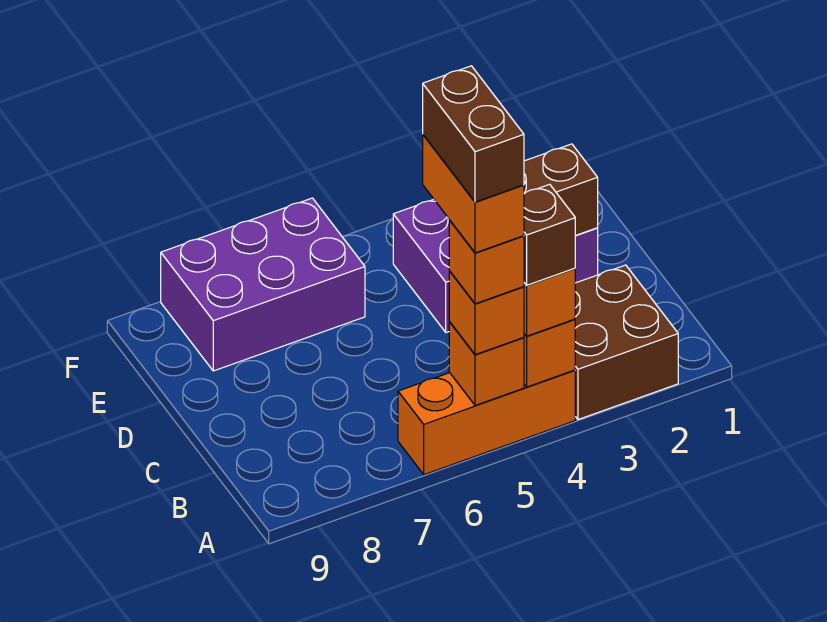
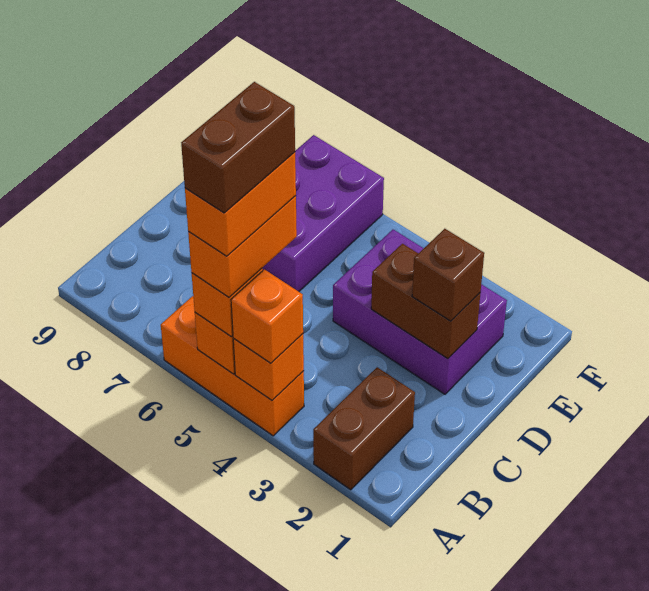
brown brick A2:B3 level 1 -> brown brick A2:B2 level 1
brown brick A4 level 4 -> brown brick D2 level 3
orange brick A5 level 4 -> orange brick A5:B5 level 4
purple brick E6:F8 level 1 -> purple brick D6:F7 level 1

